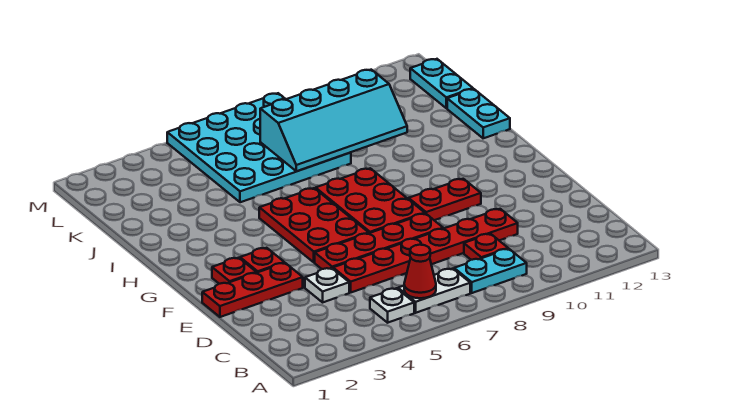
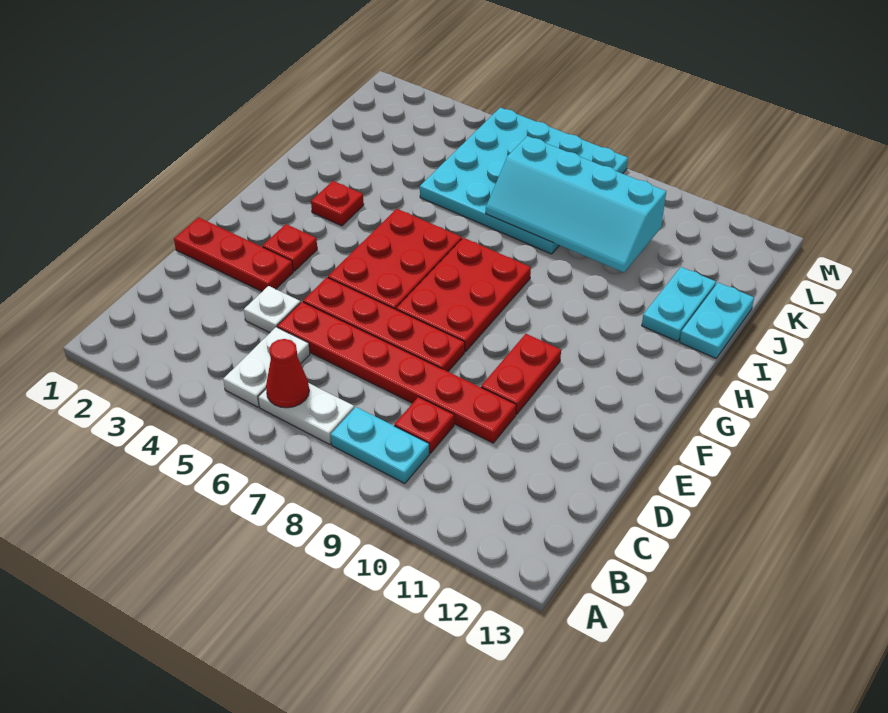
white plate B5 level 1 -> white plate B5:C5 level 1
red plate F2 level 1 -> red plate H3 level 1
red plate F9:F10 level 1 -> red plate E10:F10 level 1
cyan plate K13:L13 level 1 -> cyan plate I12:J12 level 1

